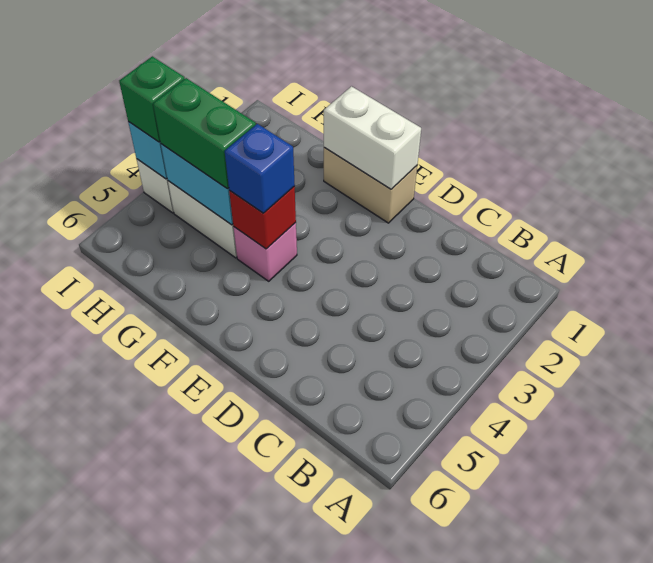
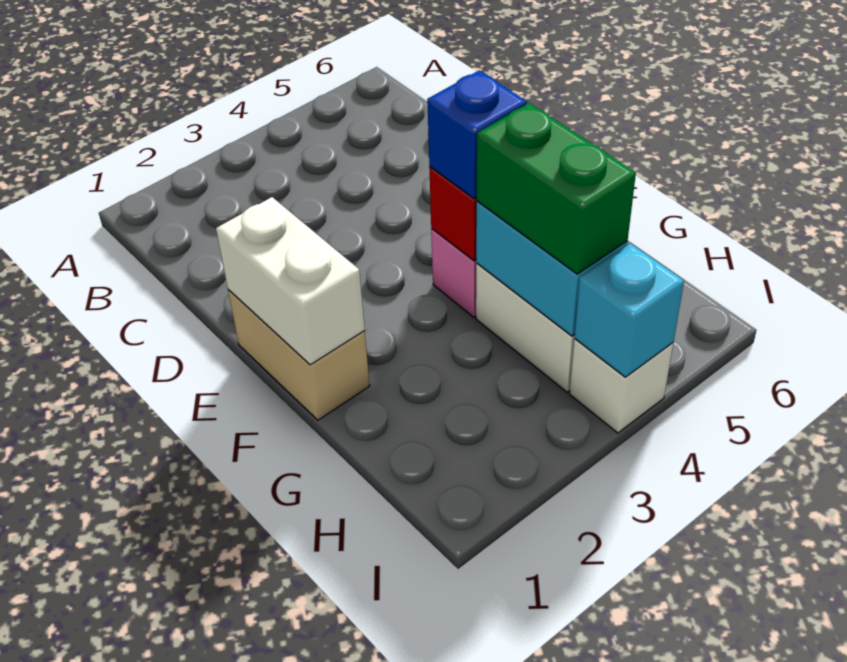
green brick I4 level 3 -> none

